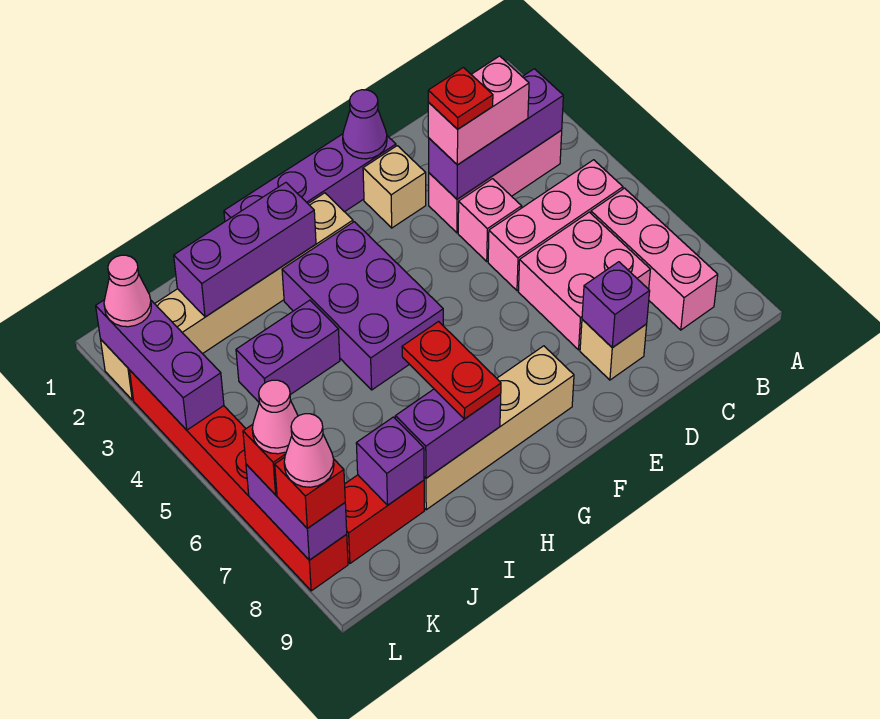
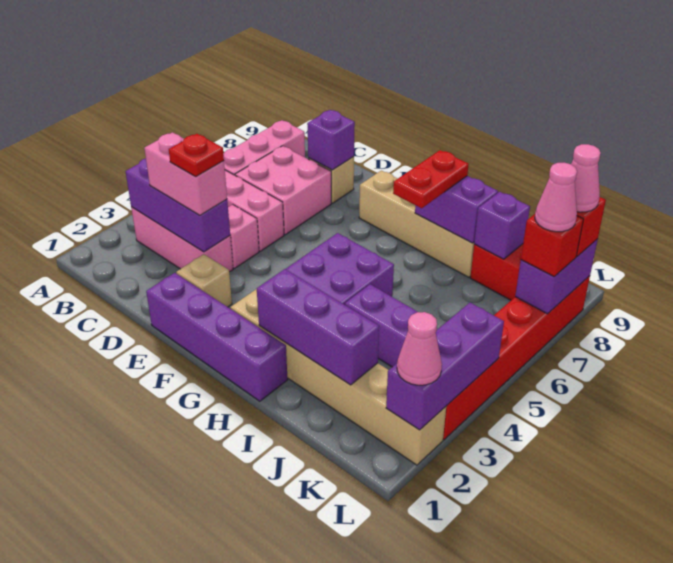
purple cone E1 level 2 -> none

